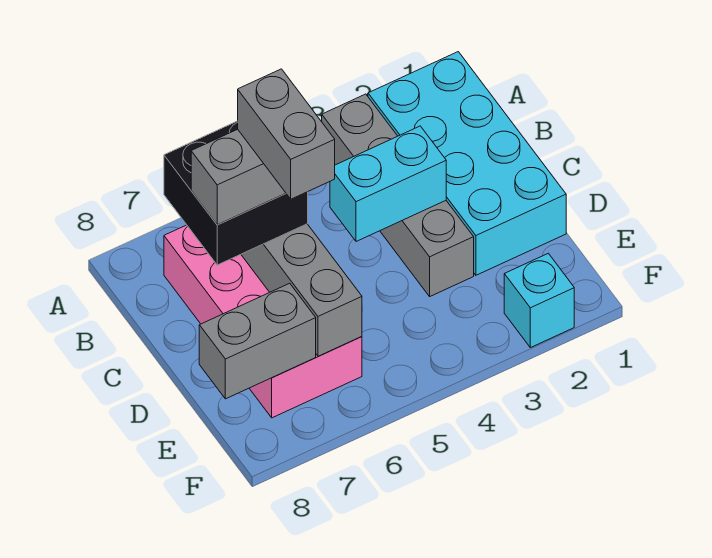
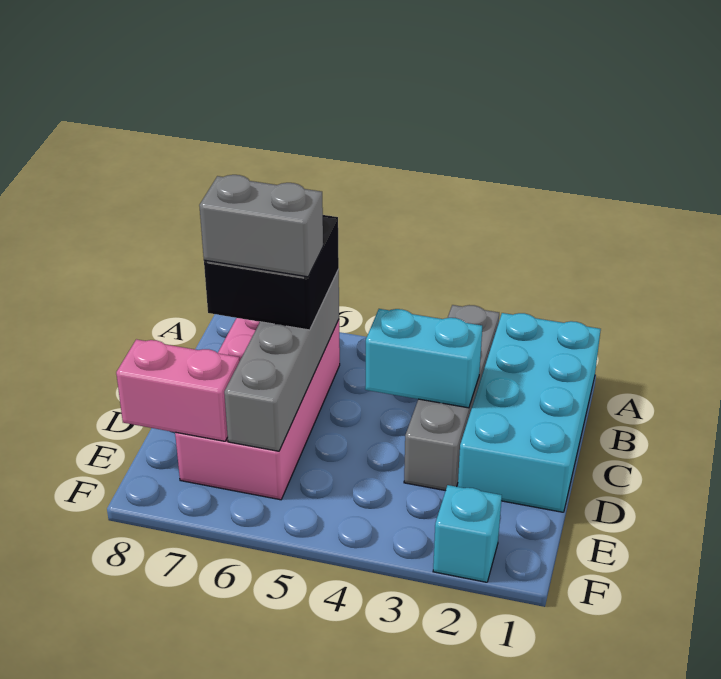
grey brick C6:D6 level 5 -> none
grey brick E7:E8 level 2 -> pink brick E7:E8 level 2

